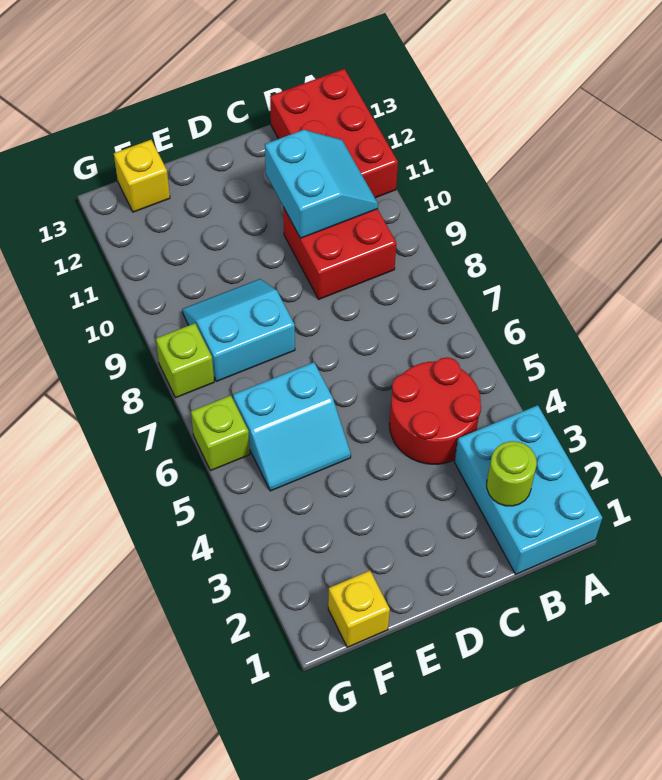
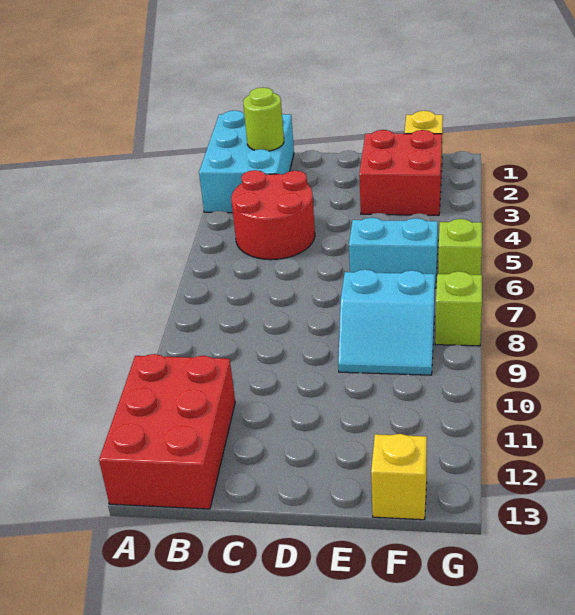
red brick B9:C10 level 1 -> red brick E2:F3 level 1
cyan slope B10:C11 level 2 top C -> none

